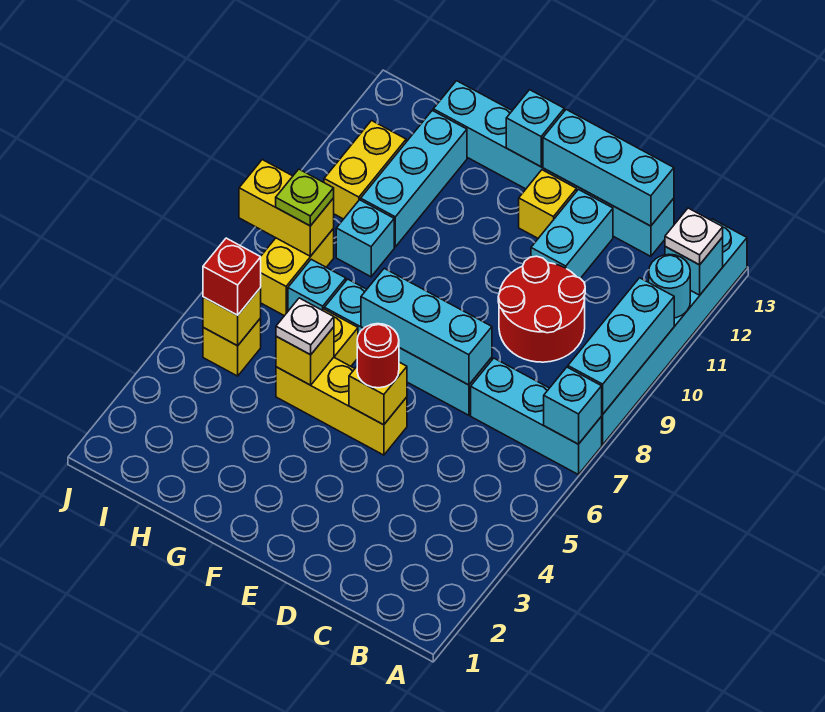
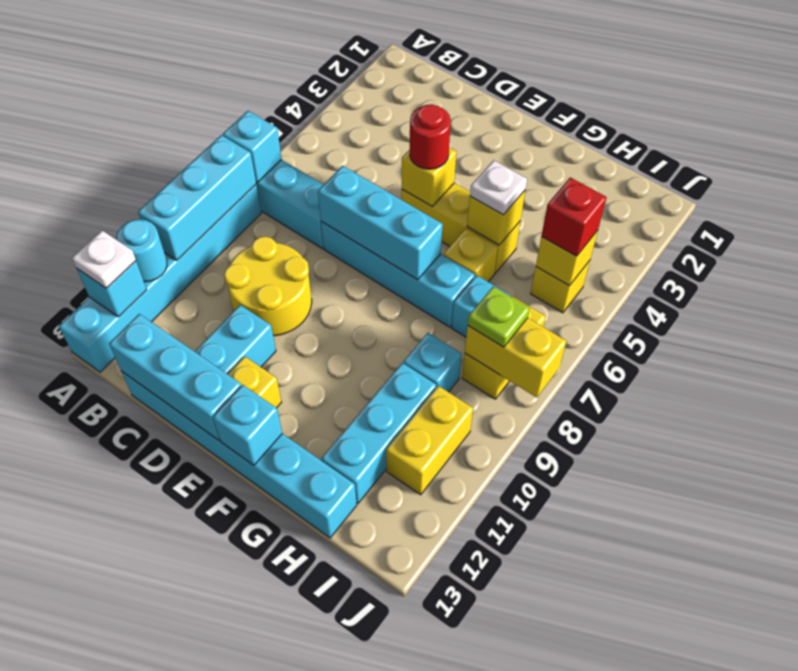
red round brick C9:D10 level 1 -> yellow round brick C9:D10 level 1

